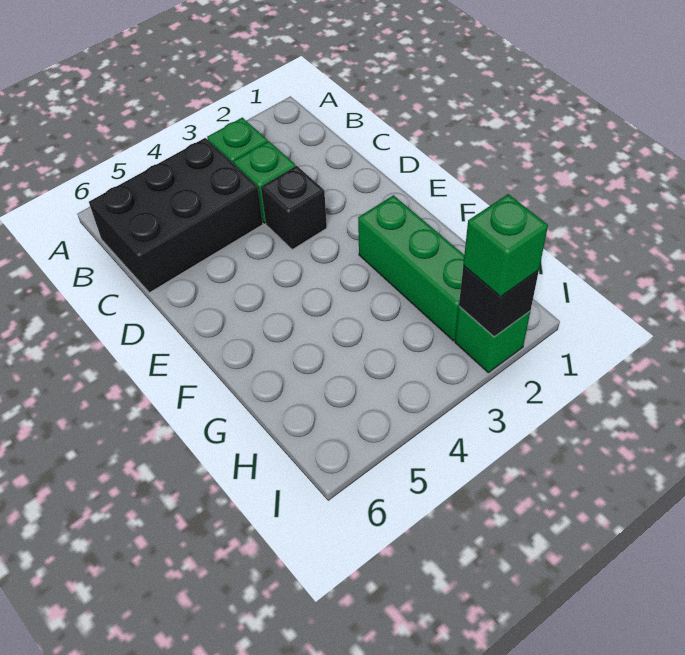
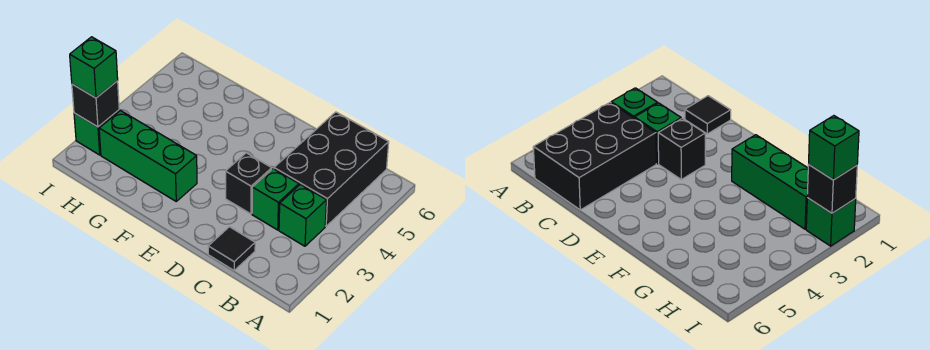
none -> black tile C1 level 1

